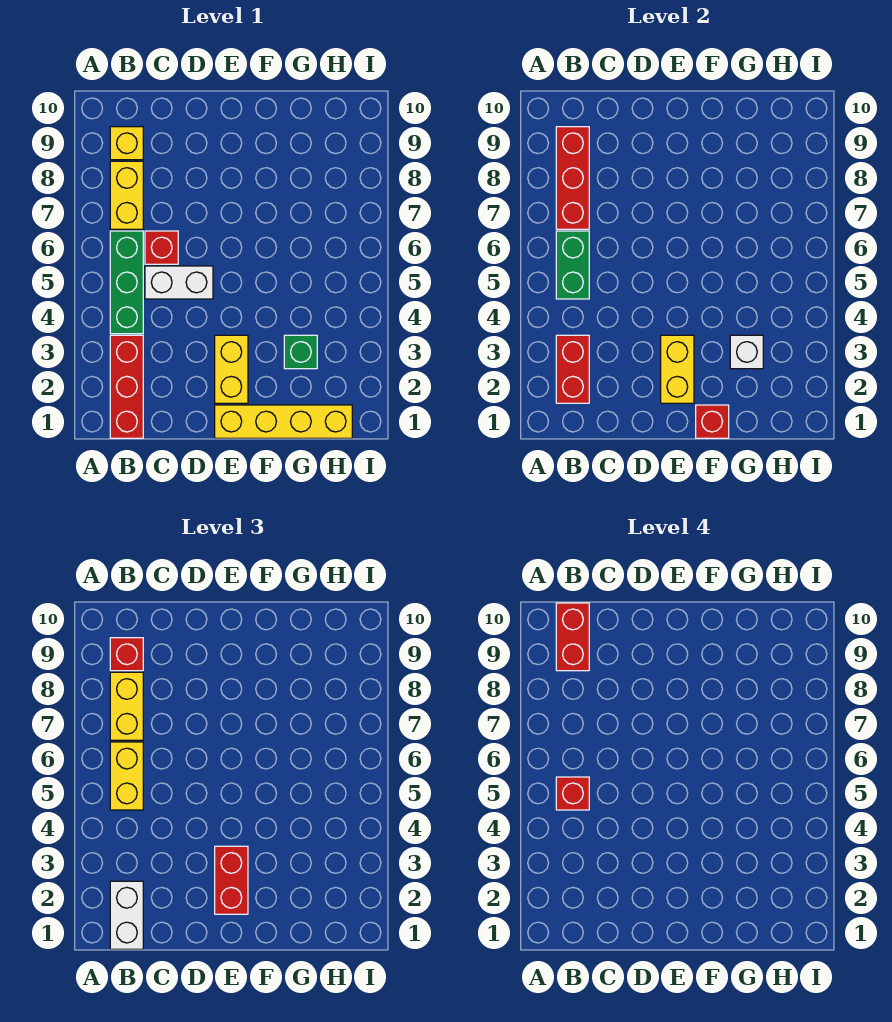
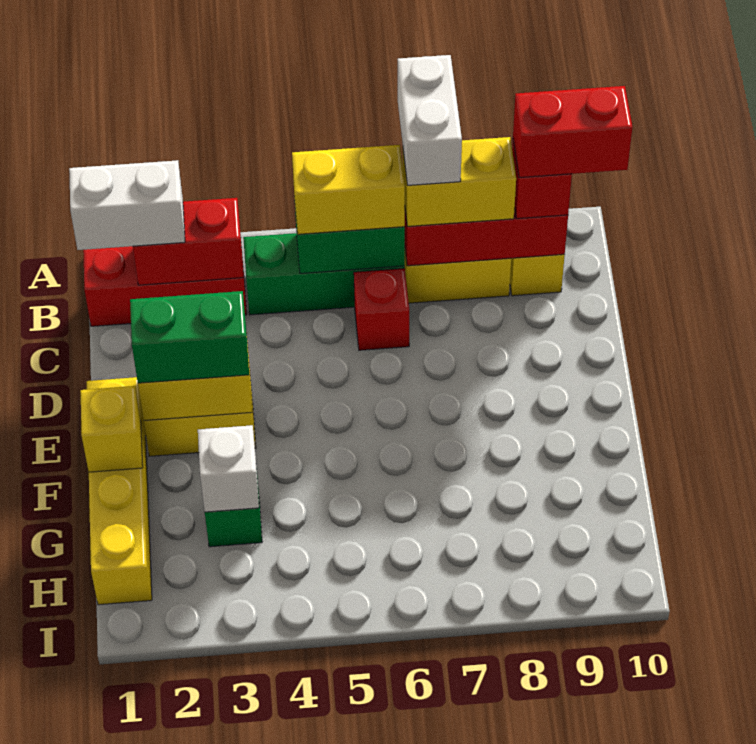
red brick B5 level 4 -> none
white brick C5:D5 level 1 -> white brick A7:B7 level 4
red brick E2:E3 level 3 -> green brick E2:E3 level 3
red brick F1 level 2 -> yellow brick F1 level 2

